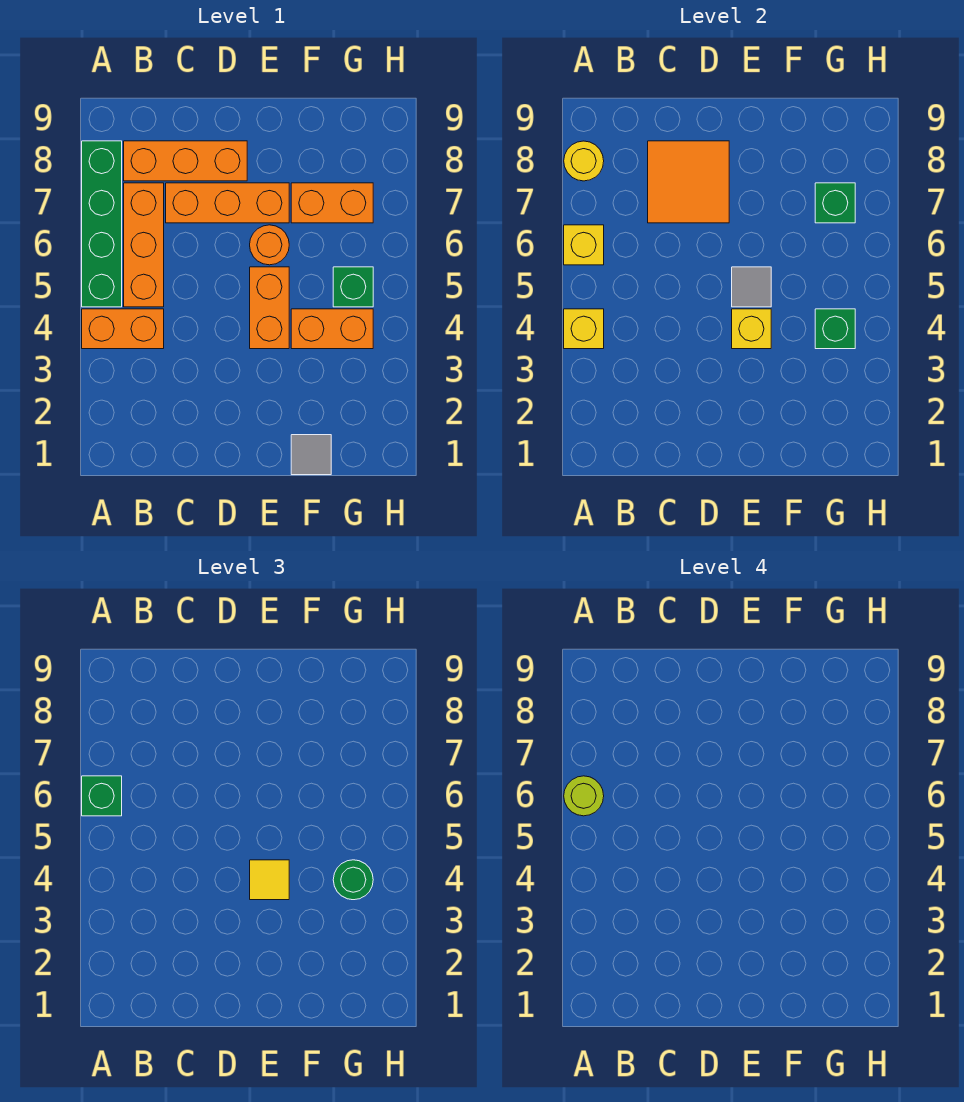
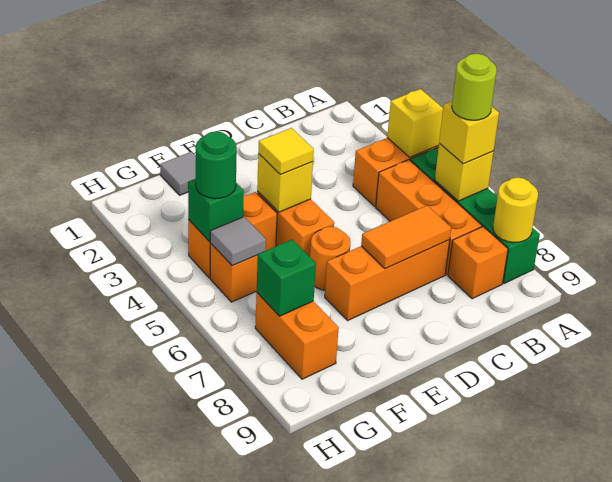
green brick A6 level 3 -> yellow brick A6 level 3
orange brick B8:D8 level 1 -> orange brick B8 level 1
orange tile C7:D8 level 2 -> orange tile C7:D7 level 2
grey tile E5 level 2 -> grey tile G5 level 2
orange brick F7:G7 level 1 -> orange brick G7:G8 level 1
green brick G5 level 1 -> orange brick G5 level 1

